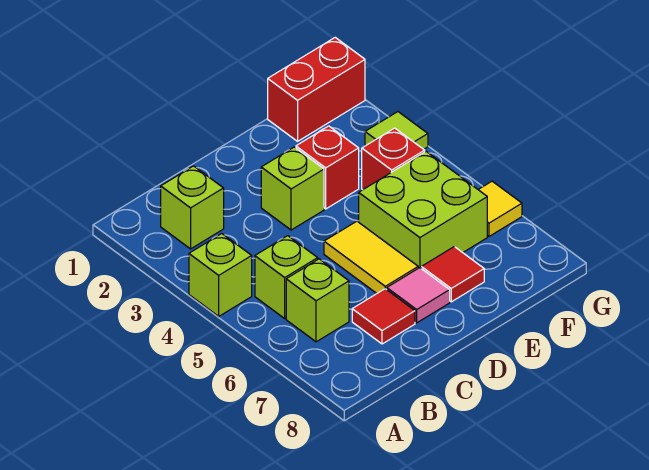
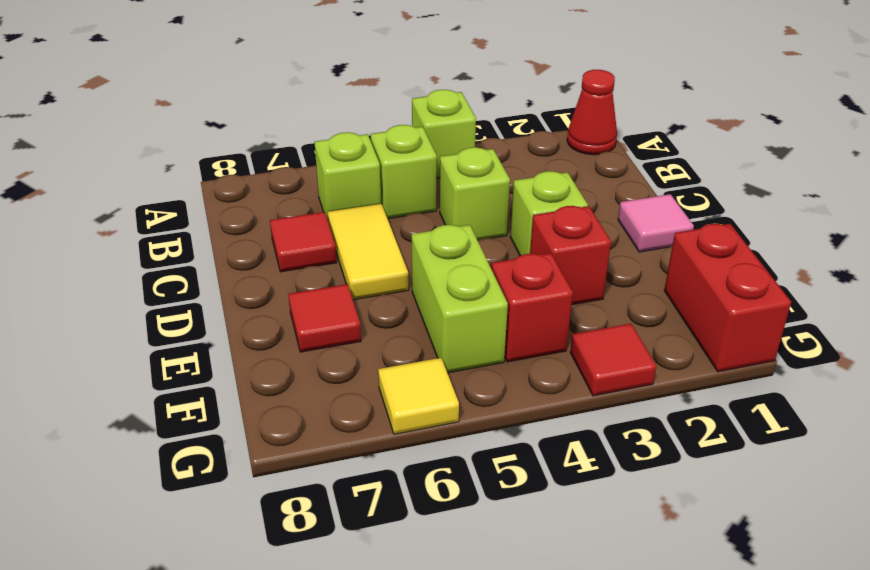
none -> red cone A1 level 1
lime brick B2 level 1 -> lime brick C4 level 1
yellow tile D5:D6 level 1 -> yellow tile C6:D6 level 1
pink tile D7 level 1 -> pink tile D1 level 1
lime brick E5:F6 level 1 -> lime brick E5:F5 level 1
lime tile G3 level 1 -> red tile G3 level 1

